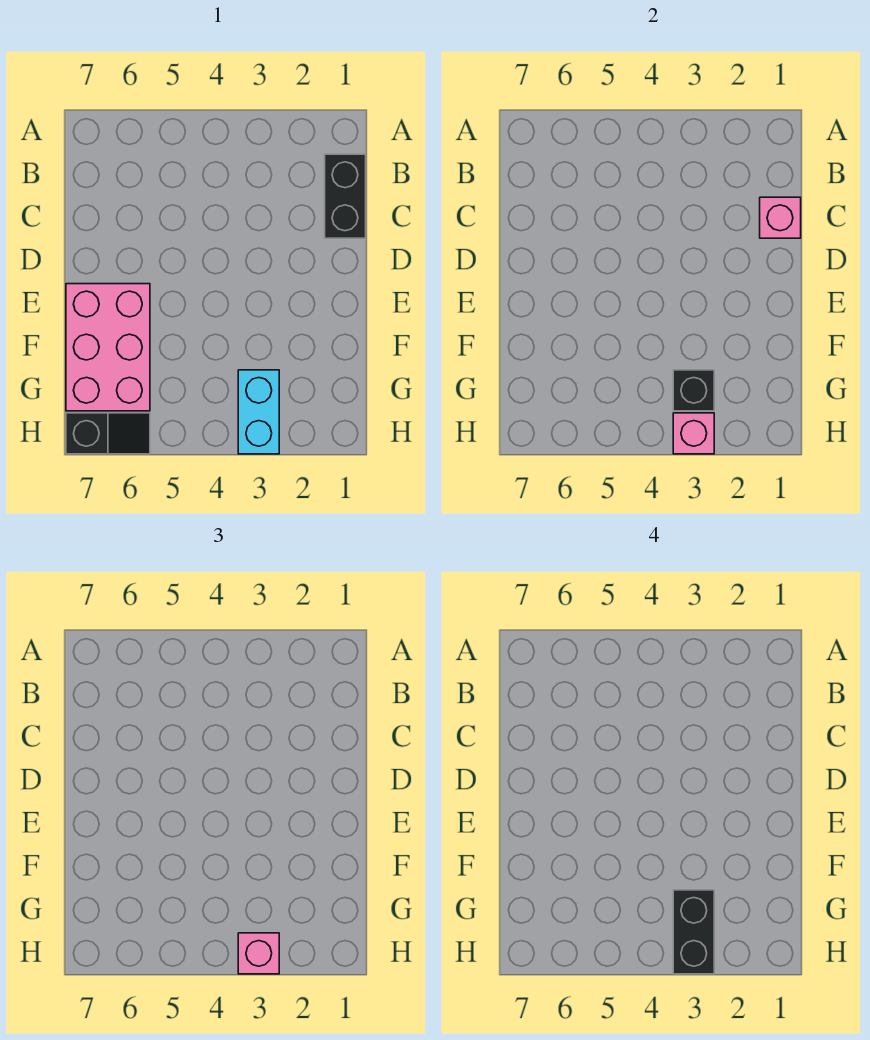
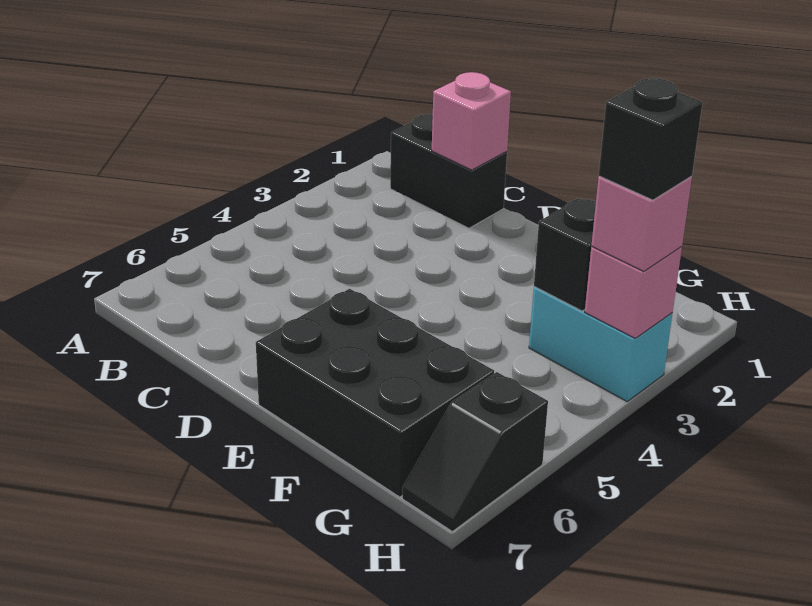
pink brick E6:G7 level 1 -> black brick E6:G7 level 1
black brick G3:H3 level 4 -> black brick H3 level 4
black slope H6:H7 level 1 top 7 -> black slope H6:H7 level 1 top 6

